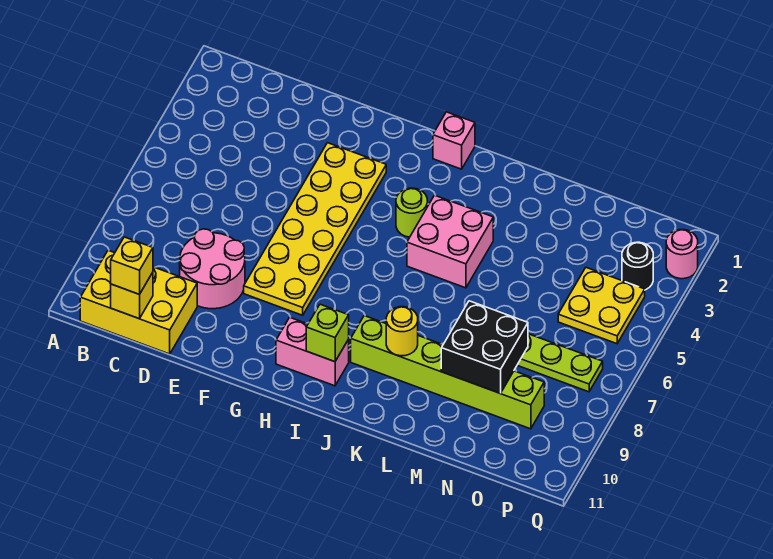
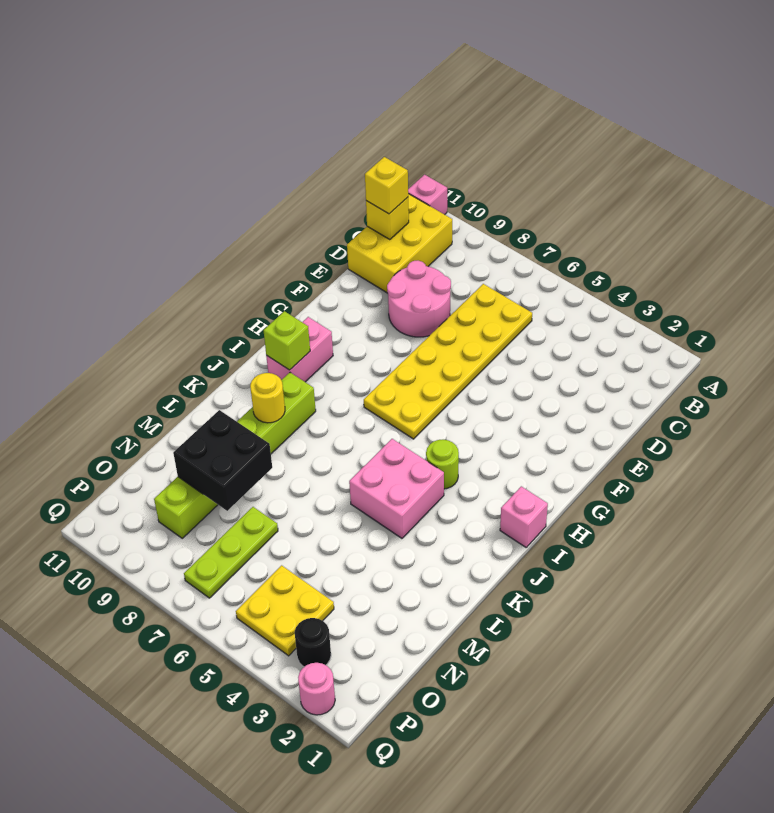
none -> pink brick A11 level 1
yellow plate F3:G8 level 1 -> yellow plate C6:H7 level 1

